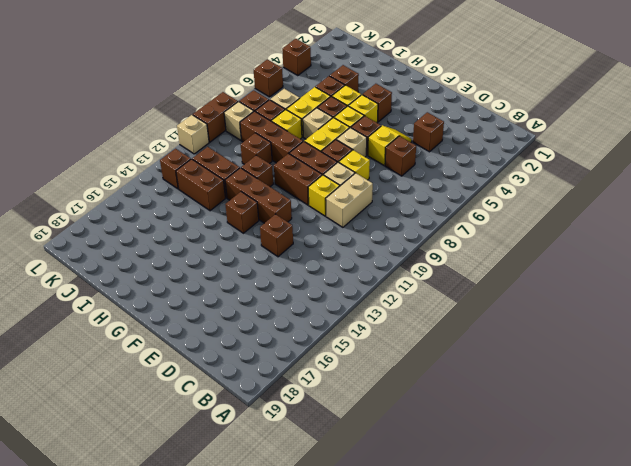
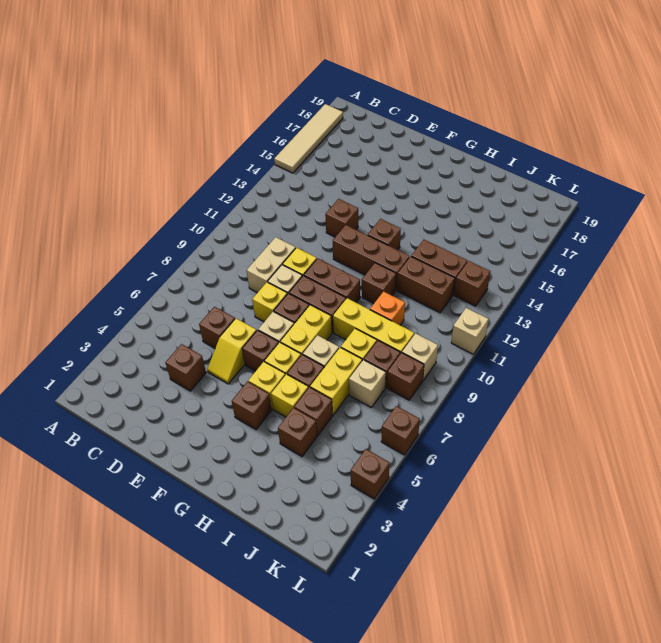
none -> tan tile A15:A18 level 1
brown brick H9:J9 level 1 -> yellow brick H9:J9 level 1
brown brick I10 level 1 -> orange brick I10 level 1
brown brick L9:L10 level 1 -> none

